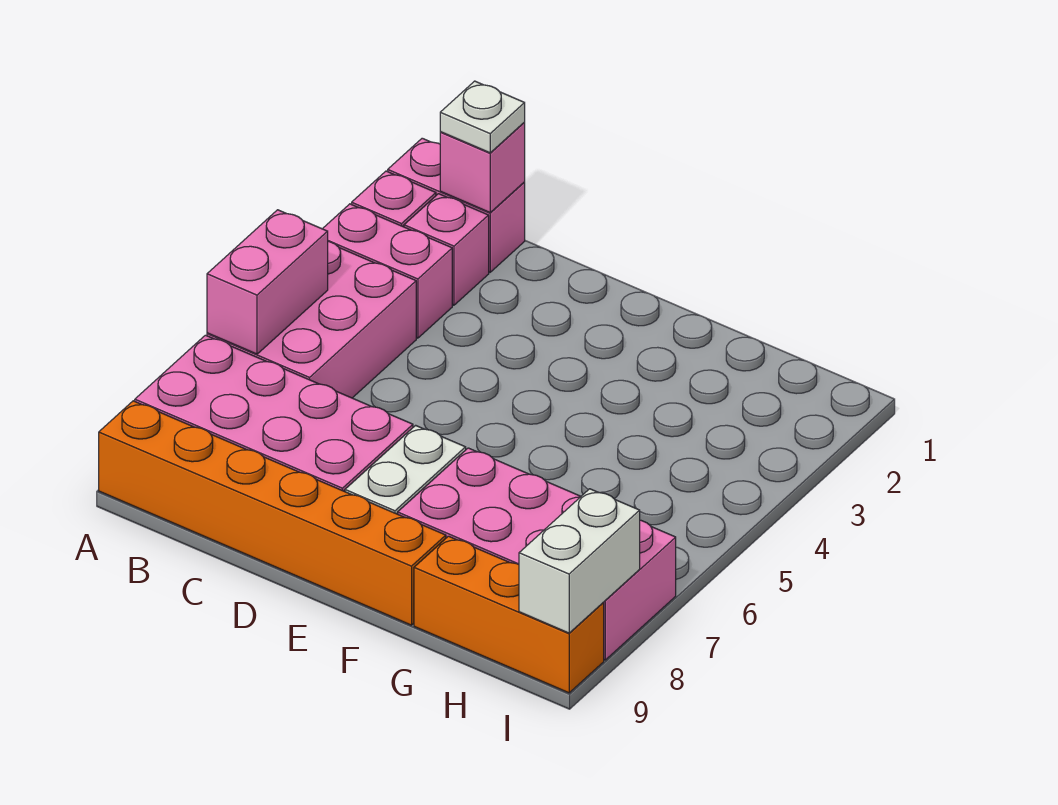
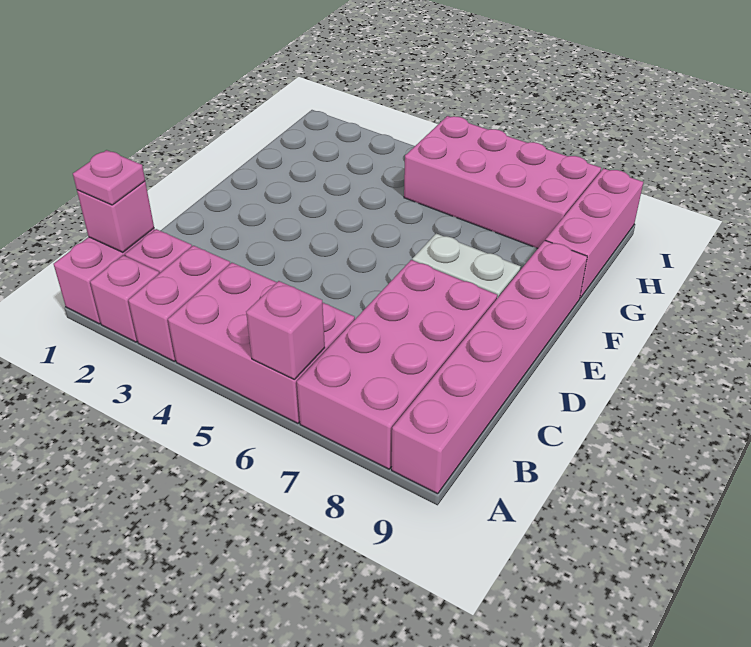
pink brick A5:A6 level 2 -> pink brick A6 level 2
orange brick A9:F9 level 1 -> pink brick A9:F9 level 1
white plate B1 level 3 -> pink plate B1 level 3
pink brick F7:I8 level 1 -> pink brick H5:I8 level 1
orange brick G9:I9 level 1 -> pink brick G9:I9 level 1
white brick I8:I9 level 2 -> none

